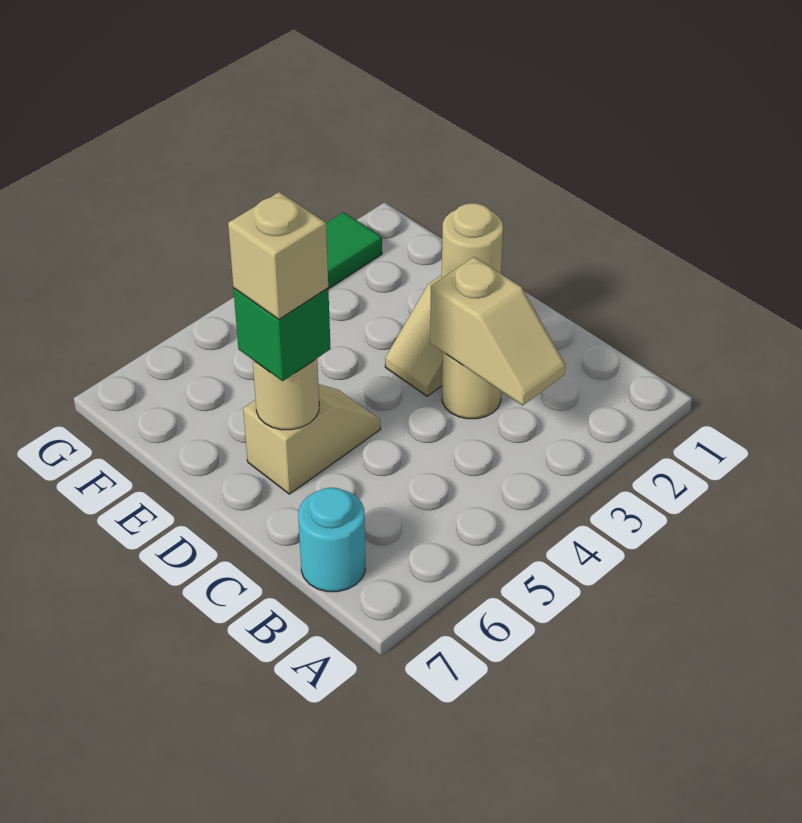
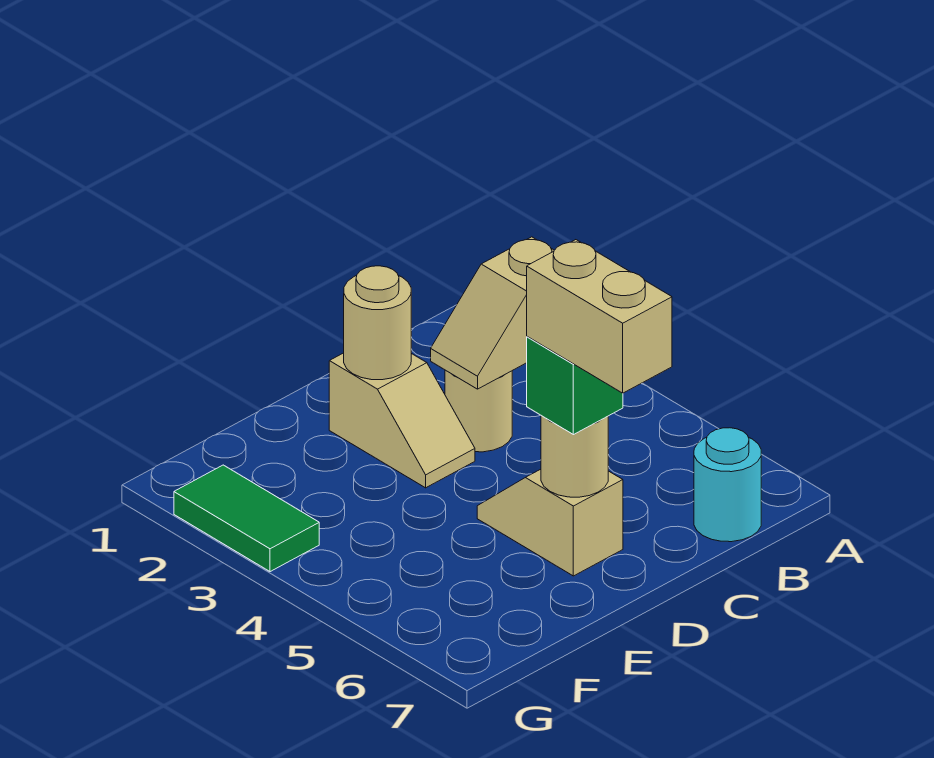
tan slope B3:C3 level 2 top C -> tan slope B3:C3 level 2 top B
tan brick D6 level 4 -> tan brick D6:D7 level 4

